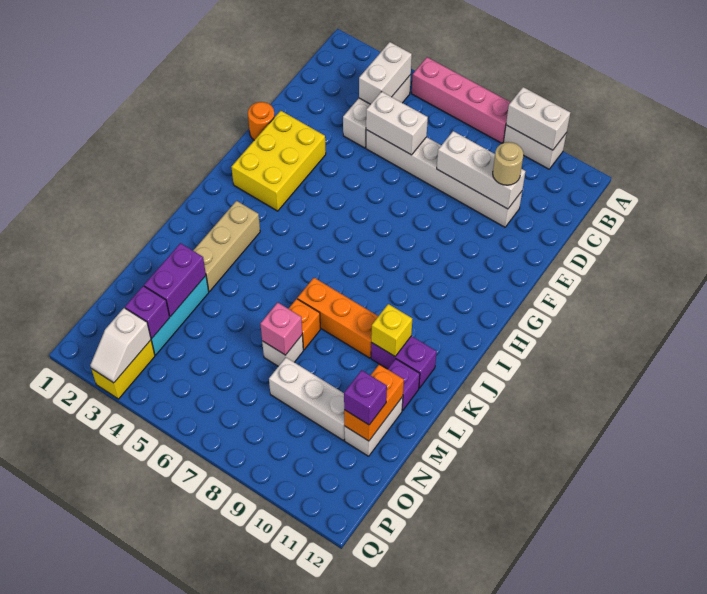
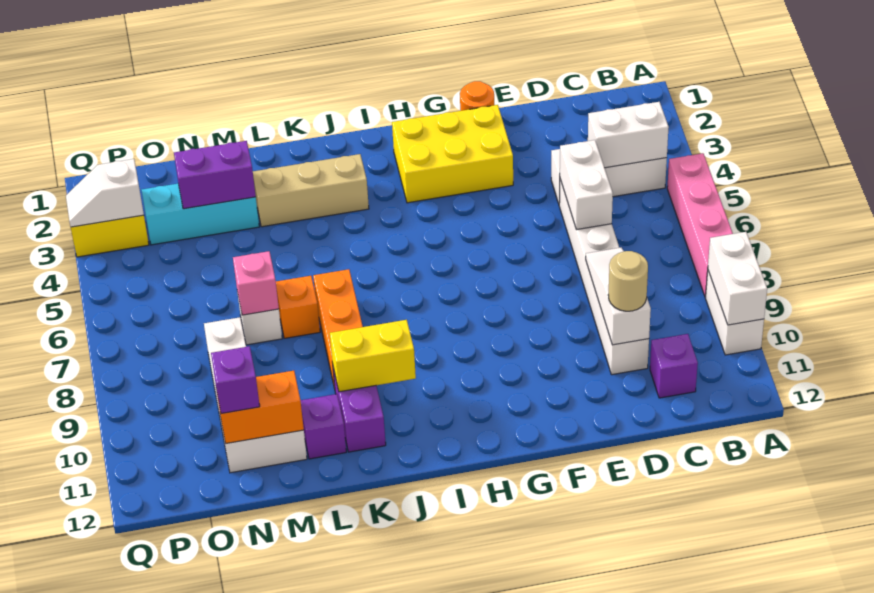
white brick D8:D10 level 2 -> white slope D8:D10 level 2 top 10
yellow brick K10 level 2 -> yellow brick J10:K10 level 2
purple brick O3 level 2 -> purple brick C11 level 1

